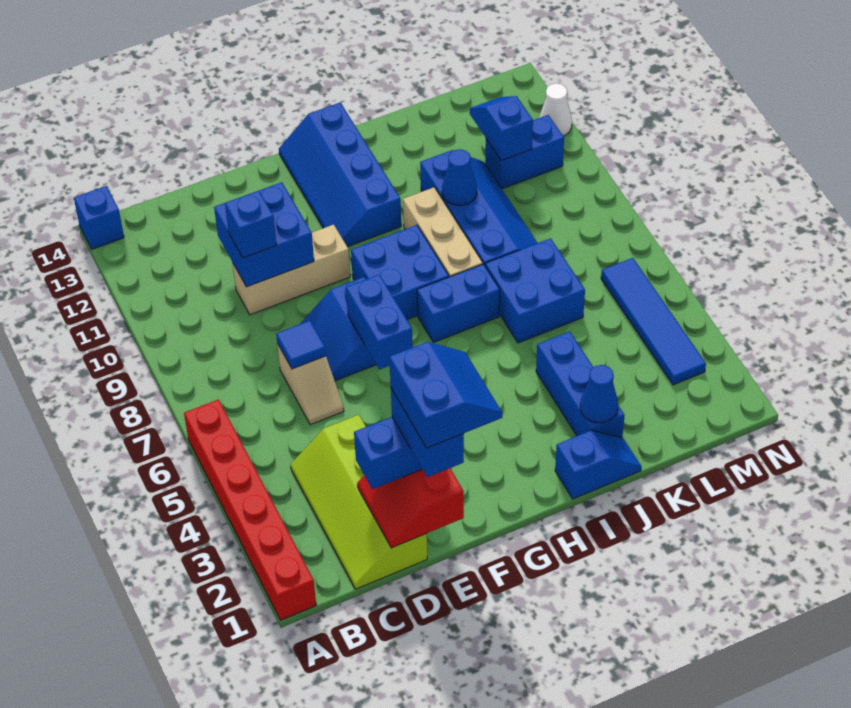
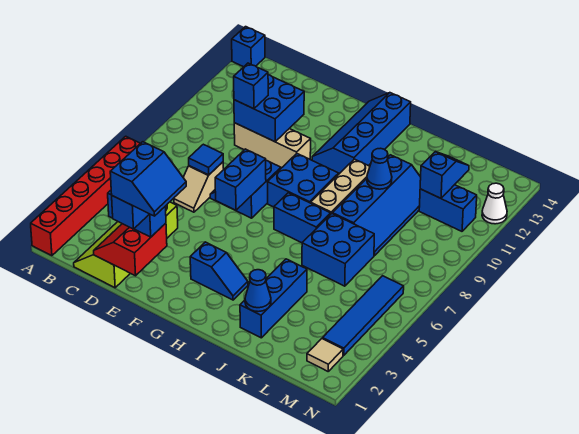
blue slope I1:J1 level 1 top I -> blue slope G3:H3 level 1 top G
none -> tan tile M2 level 1

